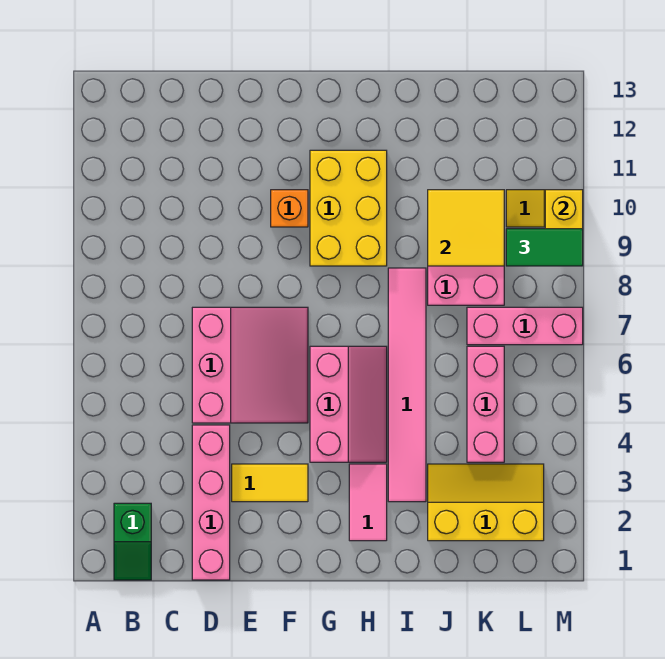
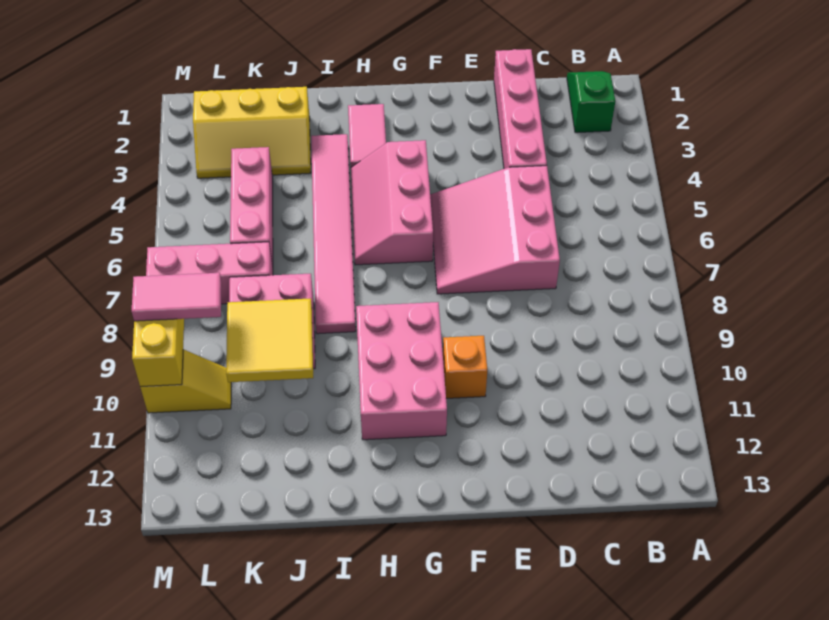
yellow tile E3:F3 level 1 -> none
yellow brick G9:H11 level 1 -> pink brick G9:H11 level 1
green tile L9:M9 level 3 -> pink tile L9:M9 level 3

